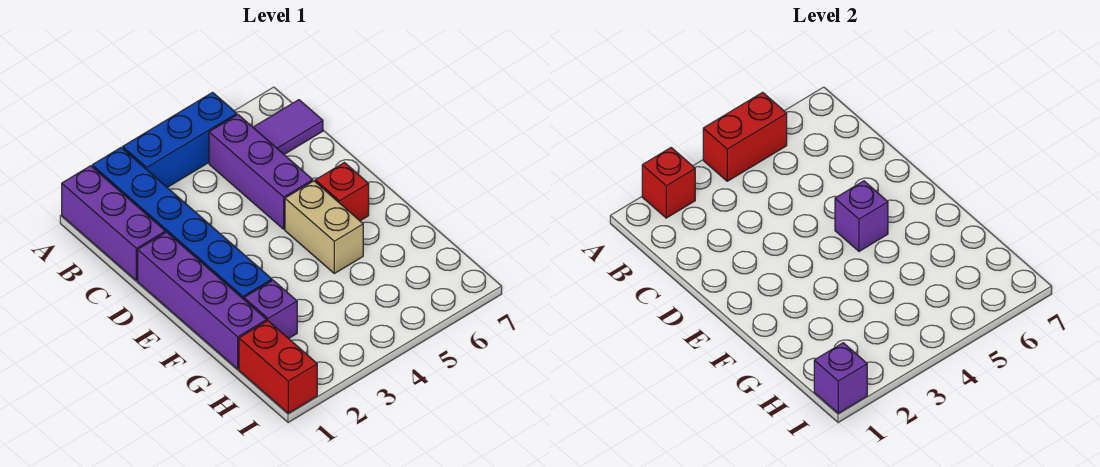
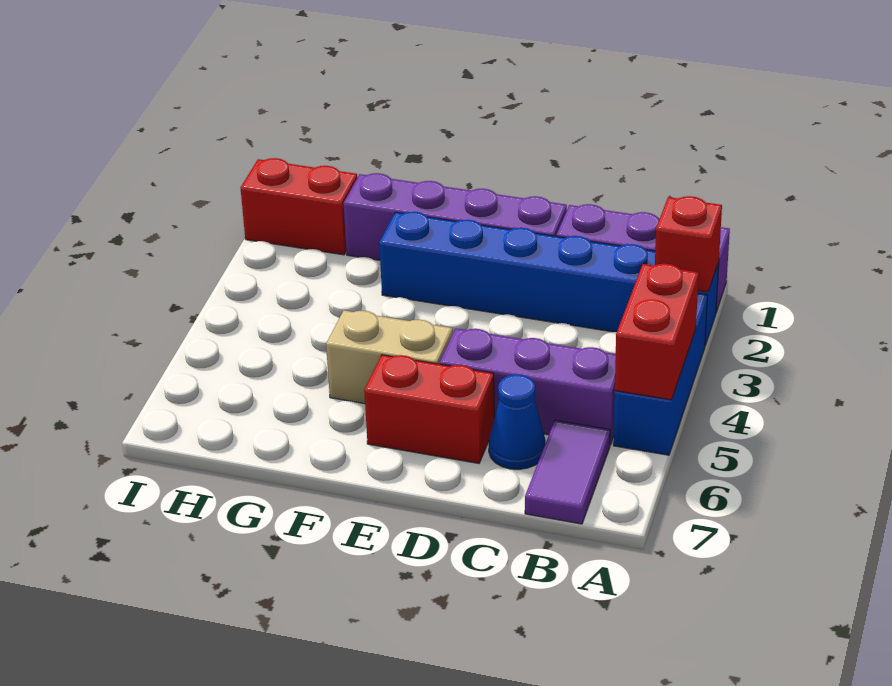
none -> blue cone C6 level 1
purple brick E5 level 2 -> none
red brick E6 level 1 -> red brick D6:E6 level 1
purple brick G2 level 1 -> none
purple brick I1 level 2 -> none

